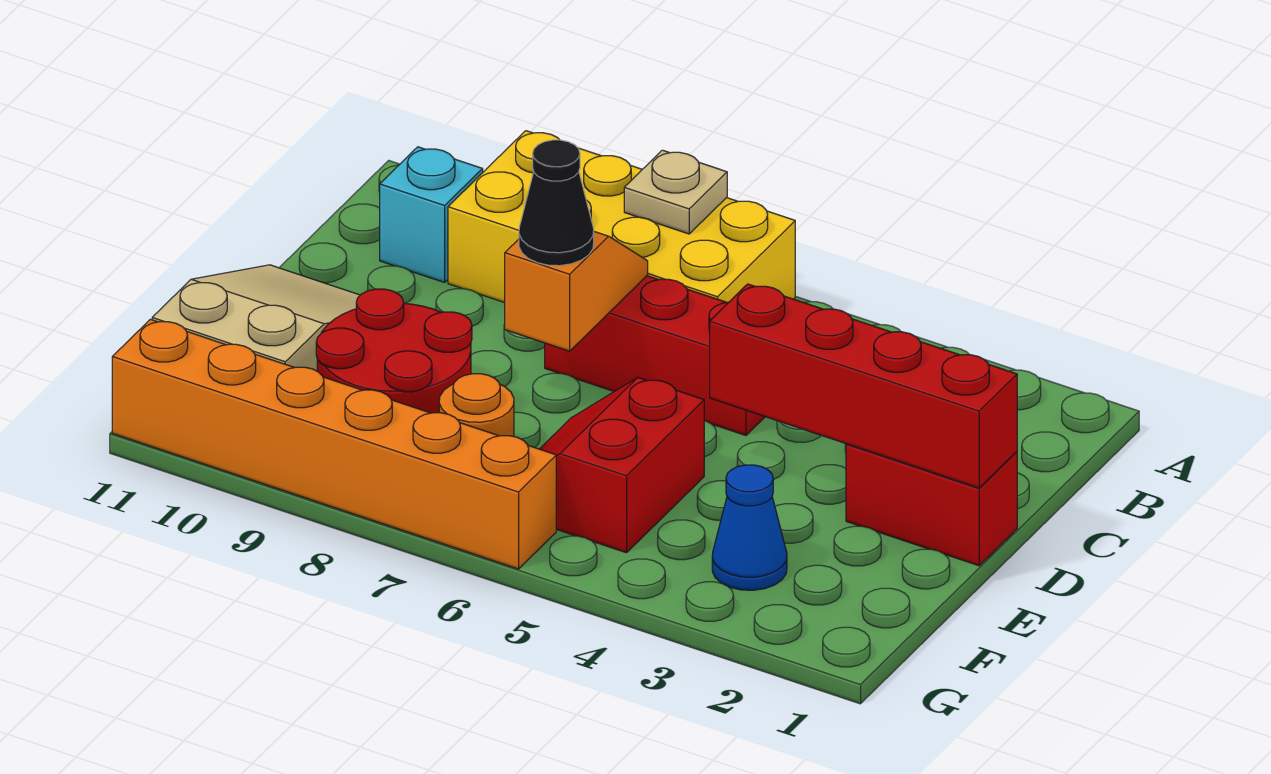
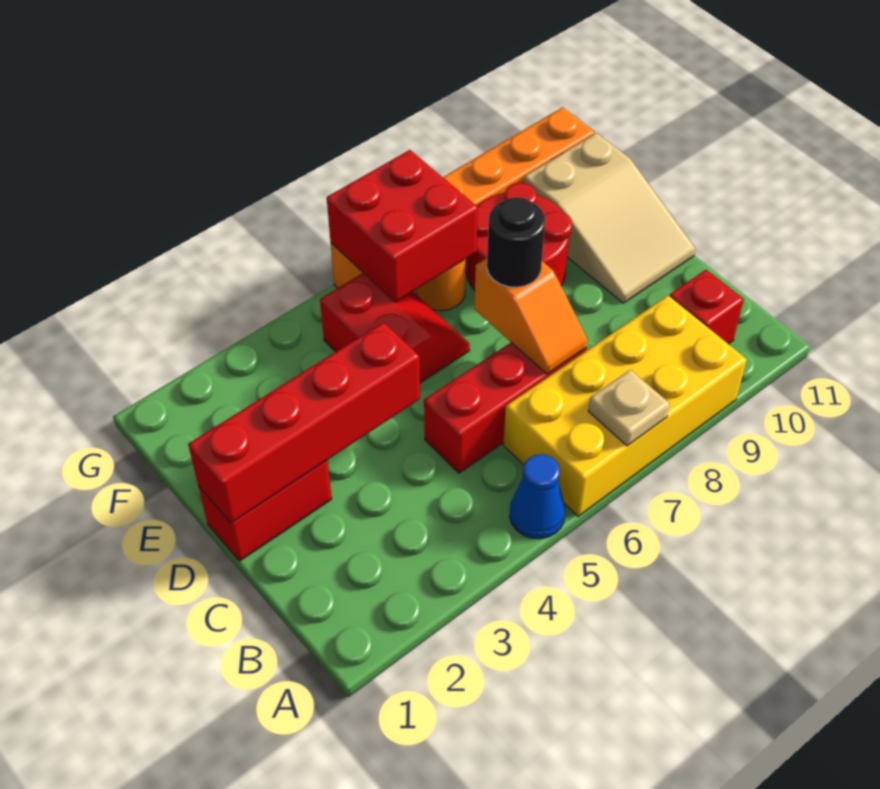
cyan brick B10 level 1 -> red brick B10 level 1
black cone D7 level 3 -> black round brick D7 level 3
blue cone F3 level 1 -> blue cone A5 level 1
none -> red brick F6:G7 level 2

